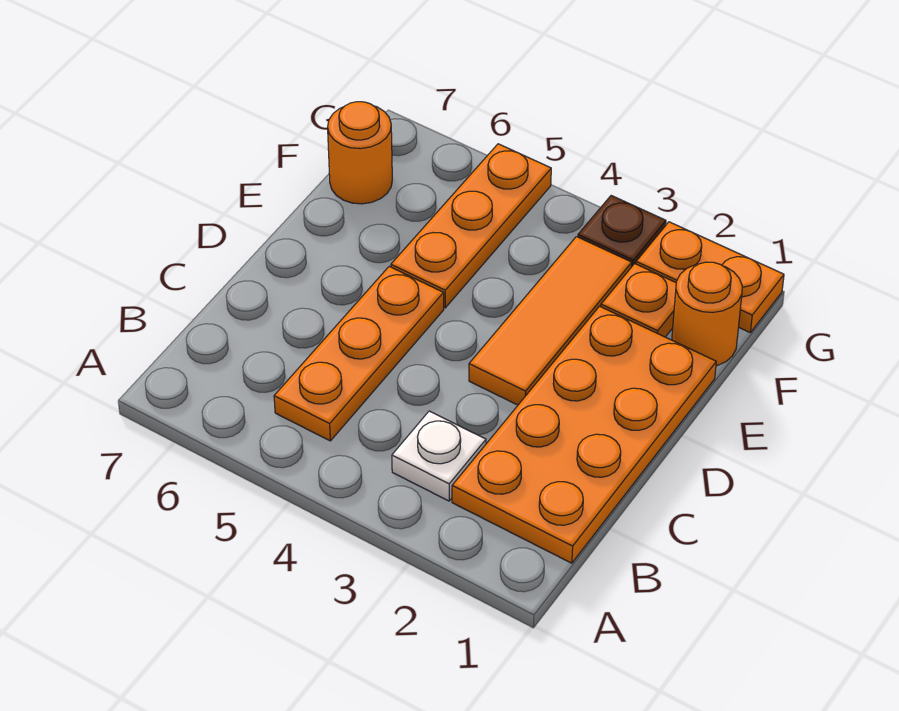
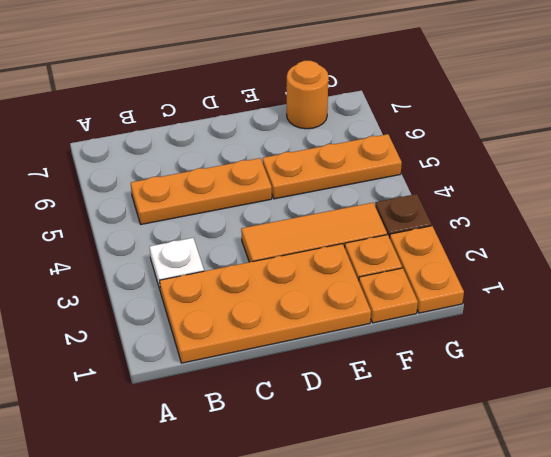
orange round brick F1 level 1 -> orange plate F1 level 1

